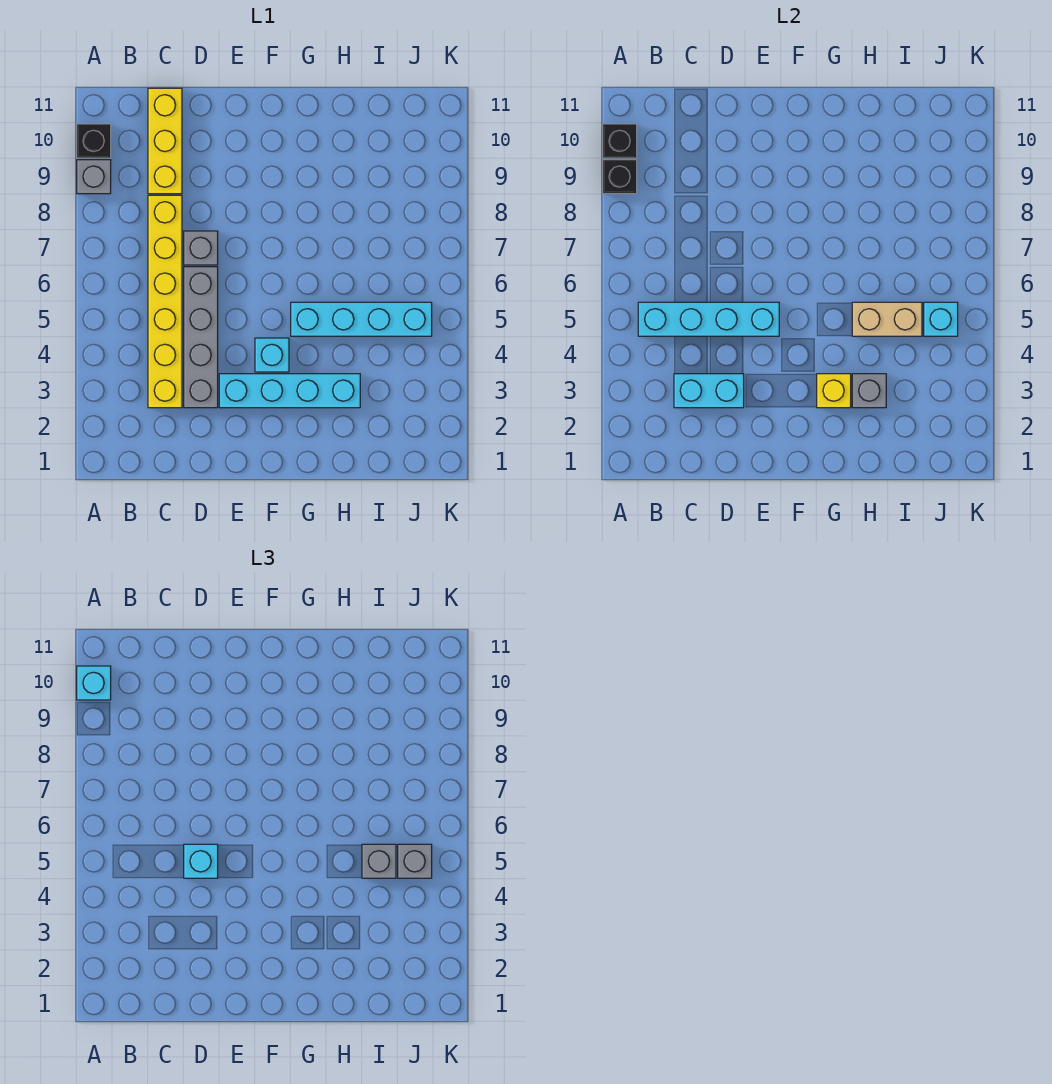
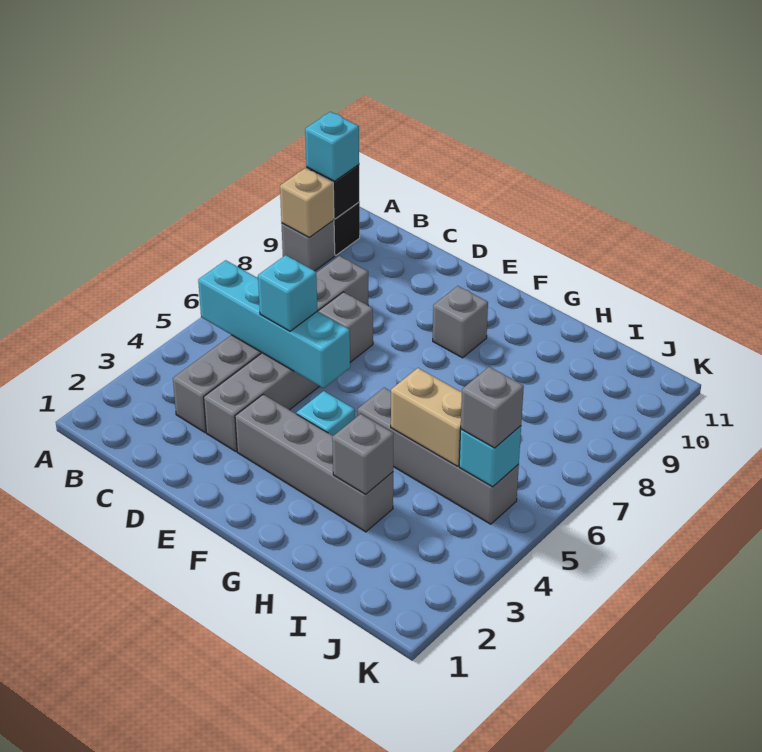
black brick A9 level 2 -> tan brick A9 level 2
yellow brick C3:C8 level 1 -> grey brick C3:C8 level 1
cyan brick C3:D3 level 2 -> none
yellow brick C9:C11 level 1 -> none
cyan brick E3:H3 level 1 -> grey brick E3:H3 level 1
yellow brick G3 level 2 -> none
cyan brick G5:J5 level 1 -> grey brick G5:J5 level 1
grey brick I5 level 3 -> grey brick F9 level 1

